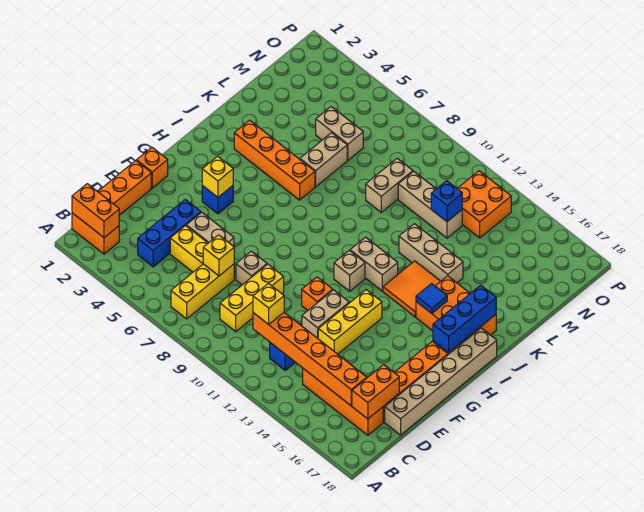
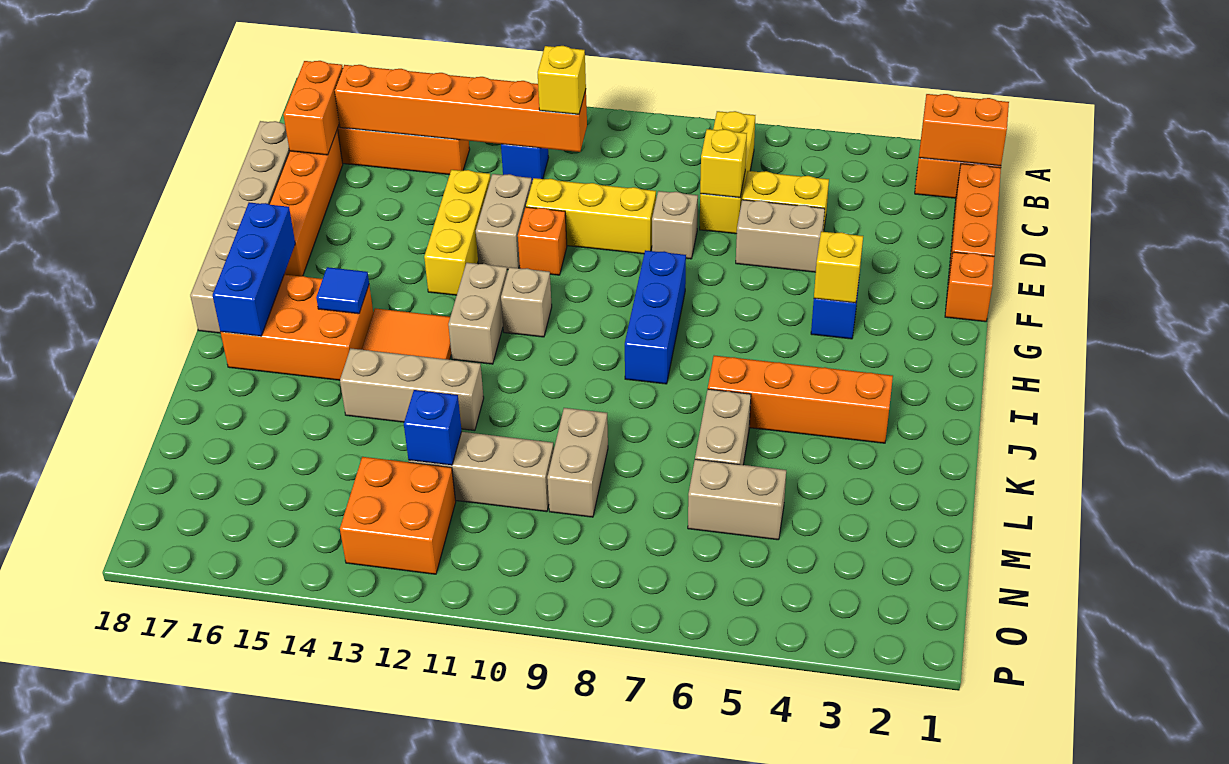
blue brick C4:E4 level 1 -> blue brick G8:I8 level 1
yellow brick C9:E9 level 1 -> yellow brick E9:E11 level 1
tan brick I11:I12 level 1 -> tan brick H12:I12 level 1

